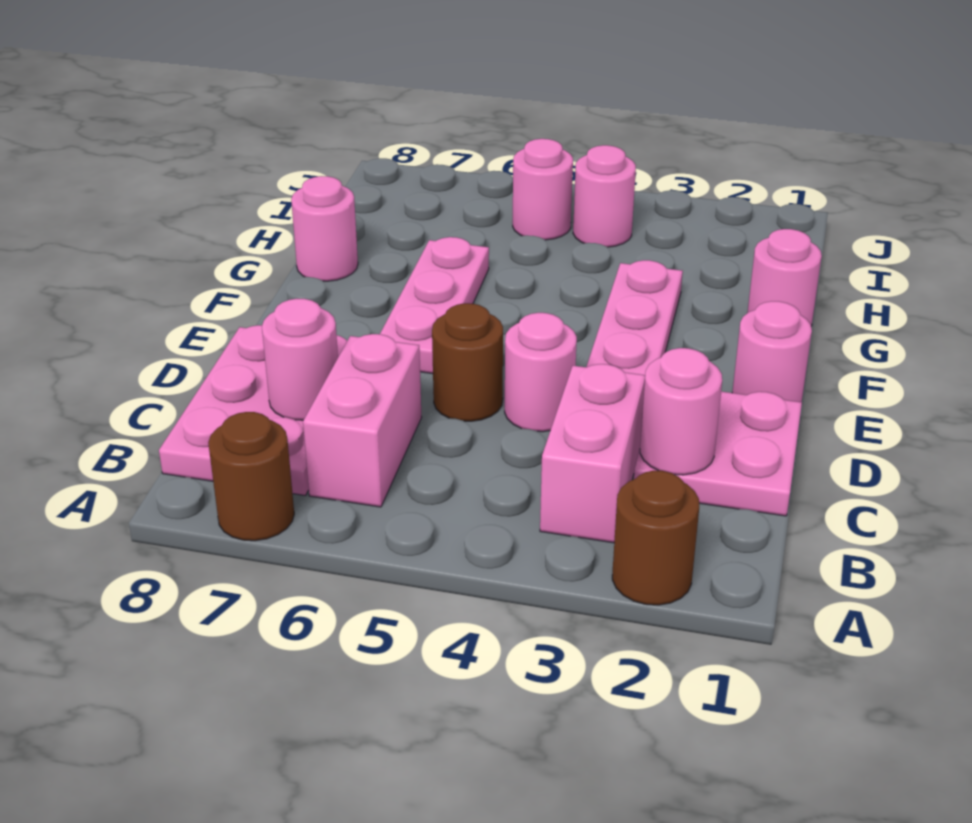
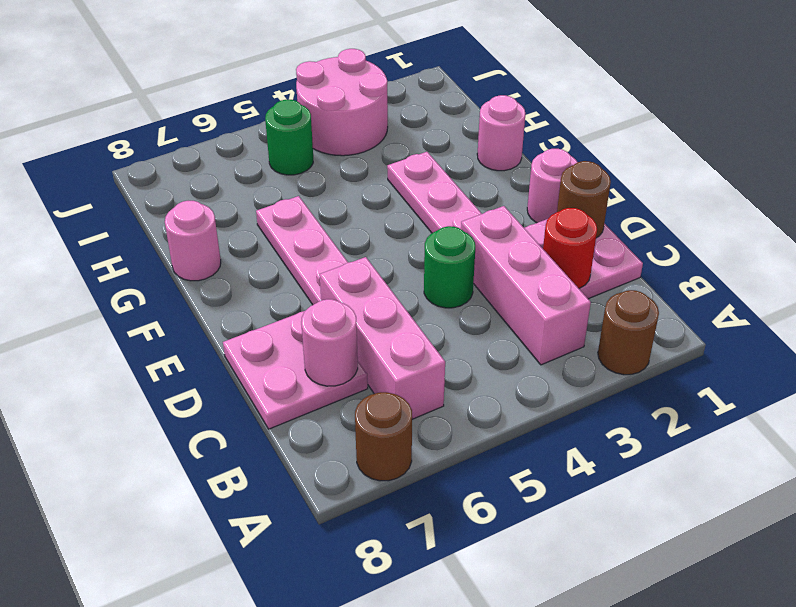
pink brick B3:C3 level 1 -> pink brick B3:D3 level 1
pink brick B6:C6 level 1 -> pink brick B6:D6 level 1
pink plate B7:D8 level 1 -> pink plate C7:D8 level 1
pink round brick C2 level 2 -> red round brick C2 level 2
pink round brick D4 level 1 -> green round brick D4 level 1
brown round brick D5 level 1 -> brown round brick D1 level 2
pink round brick I4 level 1 -> pink round brick I3:J4 level 1
pink round brick I5 level 1 -> green round brick I5 level 1

